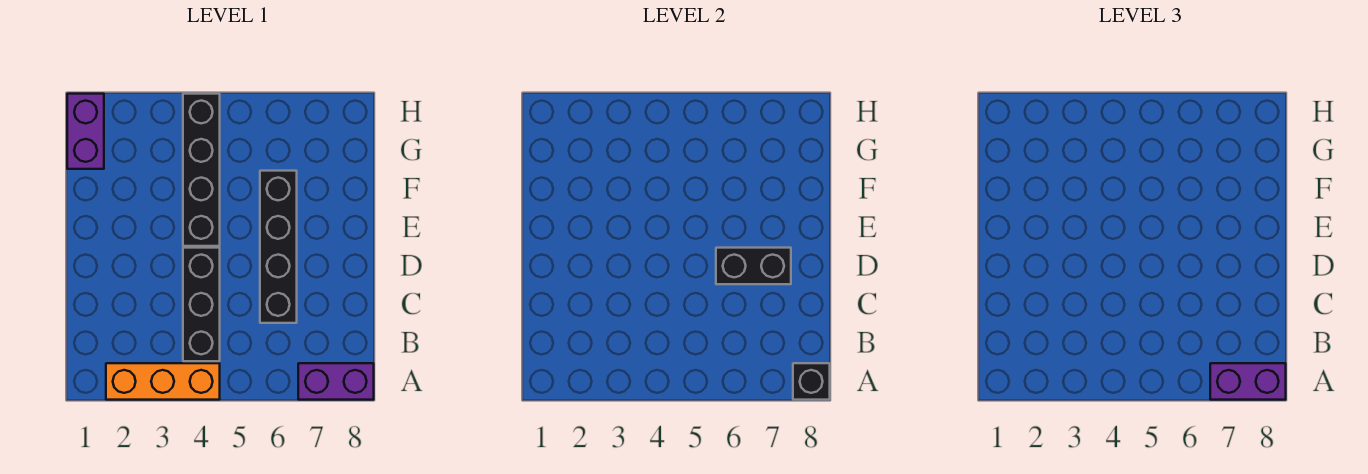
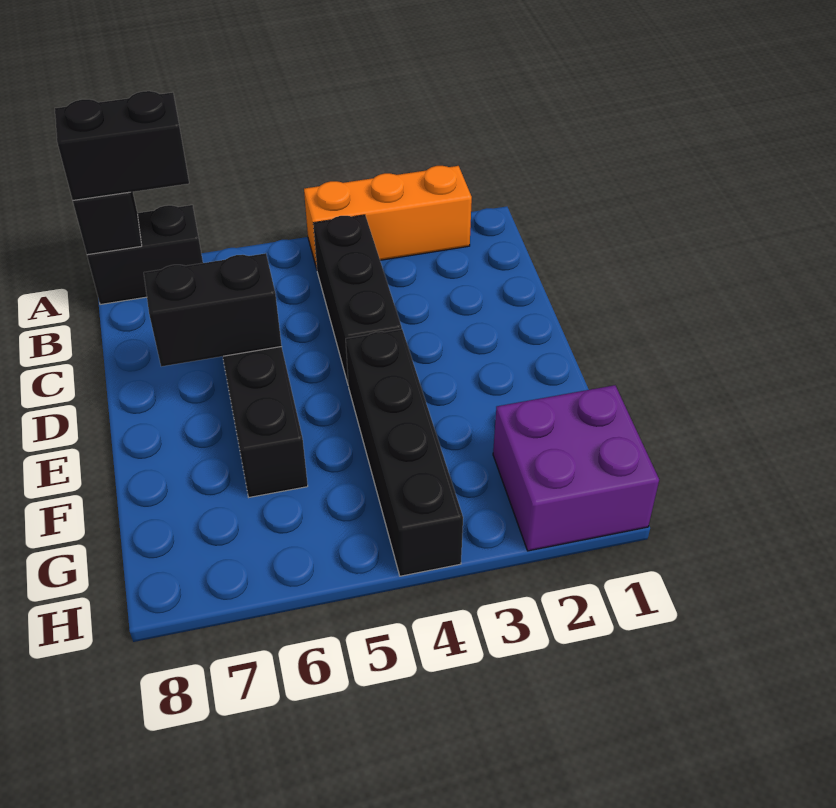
purple brick A7:A8 level 1 -> black brick A7:A8 level 1
purple brick A7:A8 level 3 -> black brick A7:A8 level 3
purple brick G1:H1 level 1 -> purple brick G1:H2 level 1

